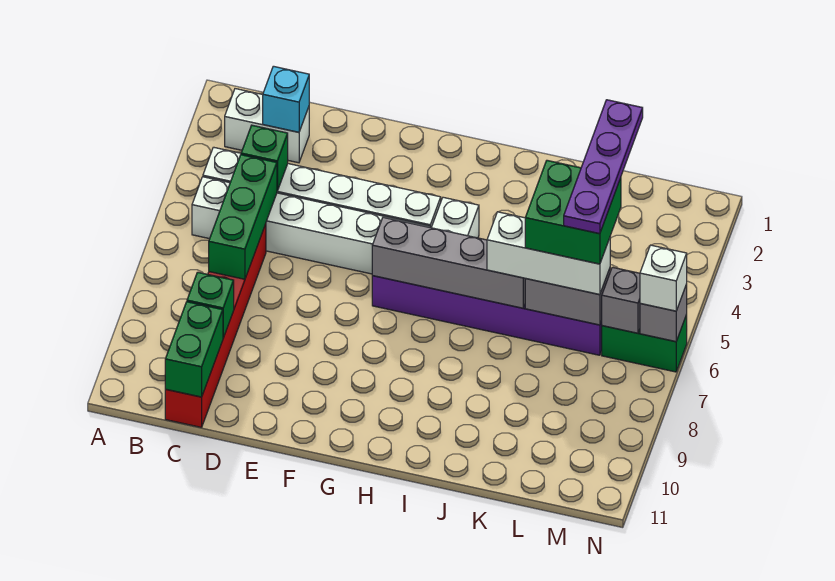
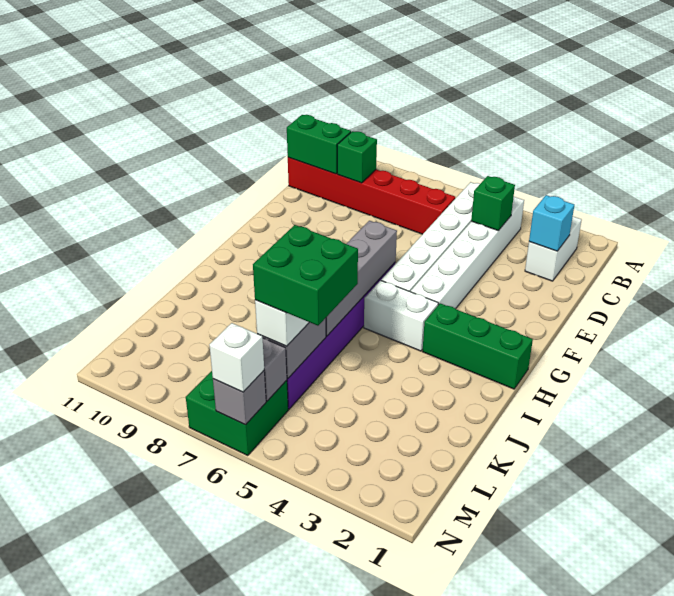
green brick C5:C7 level 2 -> green brick H1:H3 level 1
purple plate L3:L6 level 5 -> none
green brick M6:N6 level 1 -> green brick M6:N7 level 1

